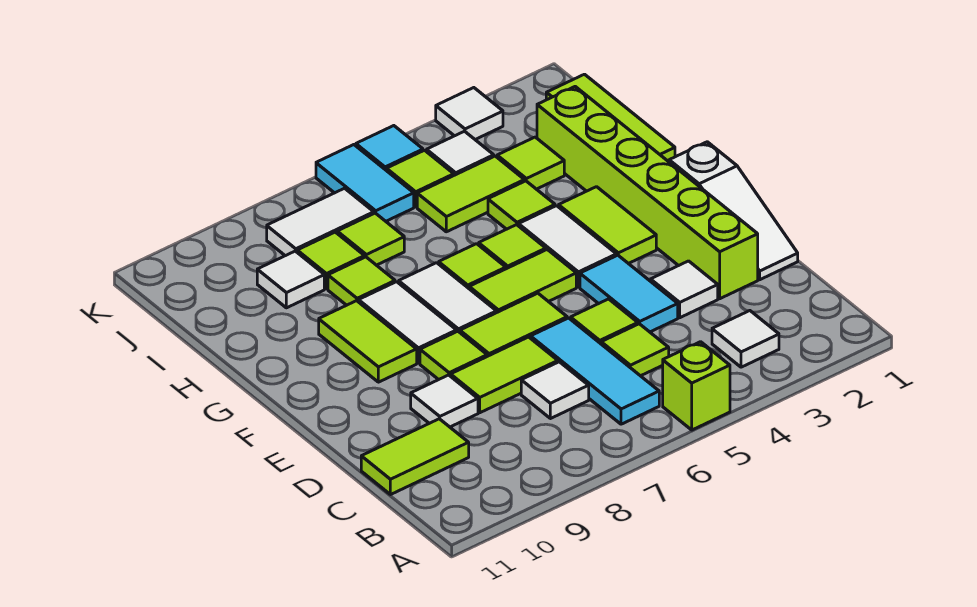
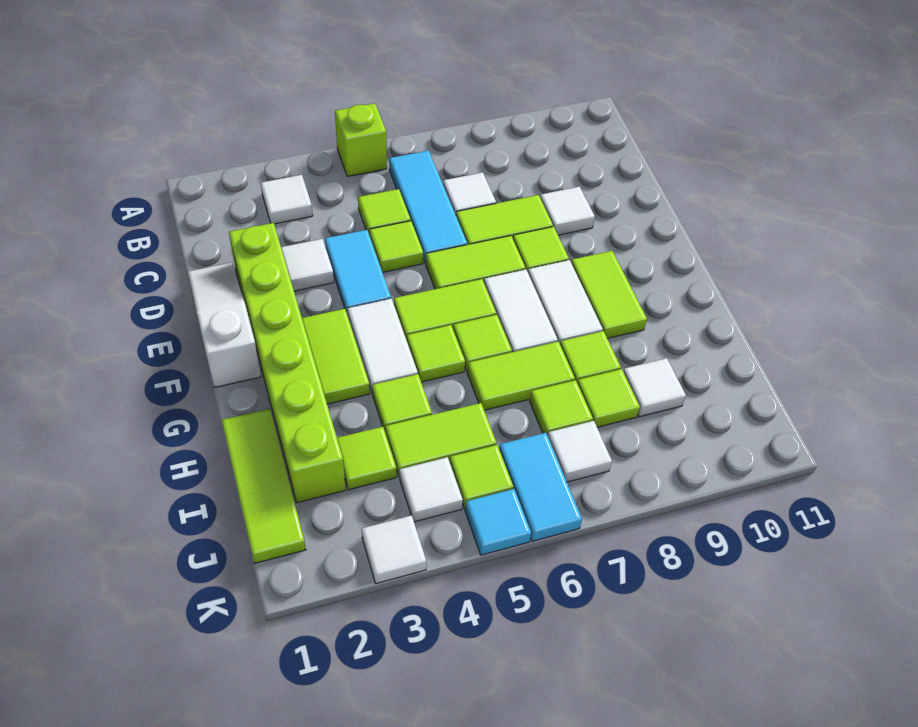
lime tile C10:C11 level 1 -> lime tile H6:H7 level 1
white tile J7:J8 level 1 -> white tile J7 level 1

